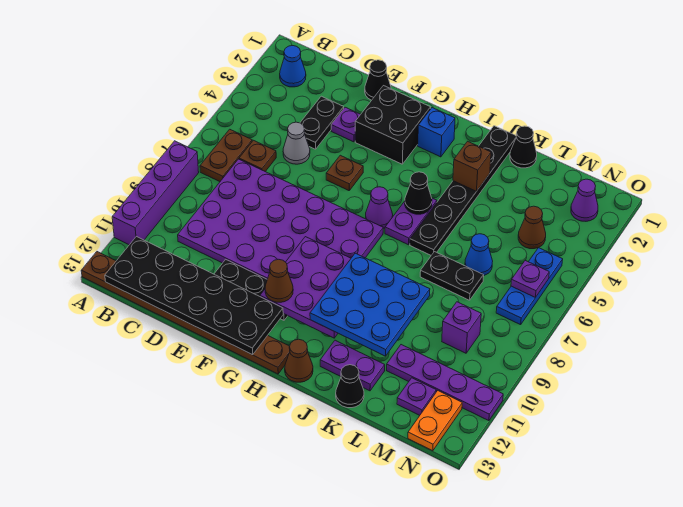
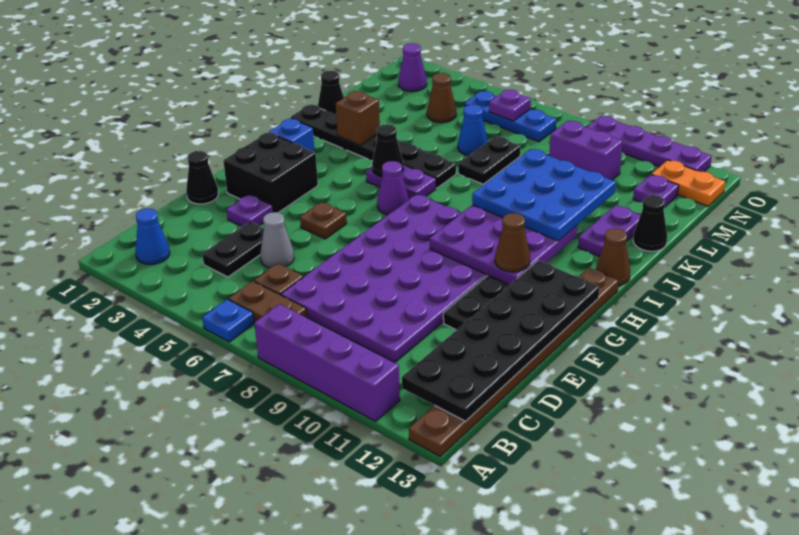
none -> blue plate A6 level 1
black plate D3:D4 level 1 -> black plate C4:D4 level 1
purple plate L11:O11 level 1 -> purple plate O9:O12 level 1
purple brick M9 level 1 -> purple brick M9:M10 level 1

